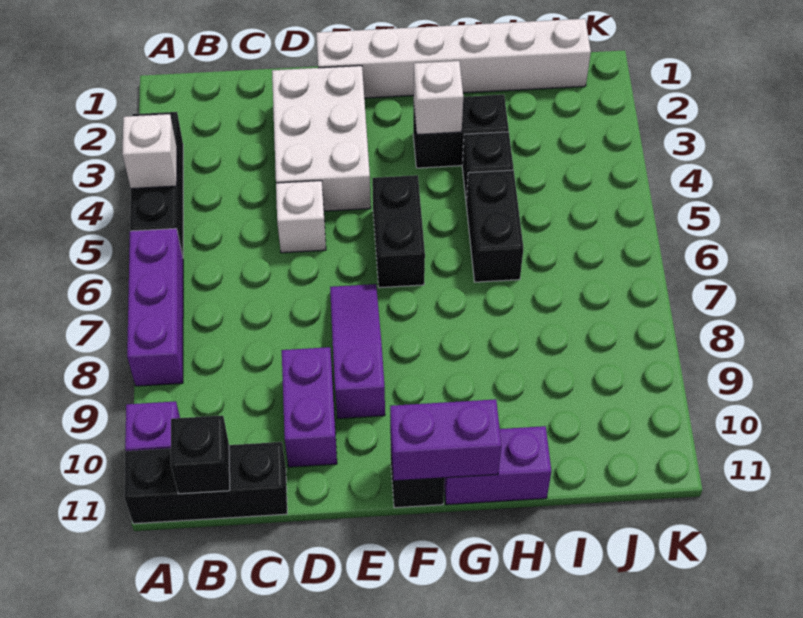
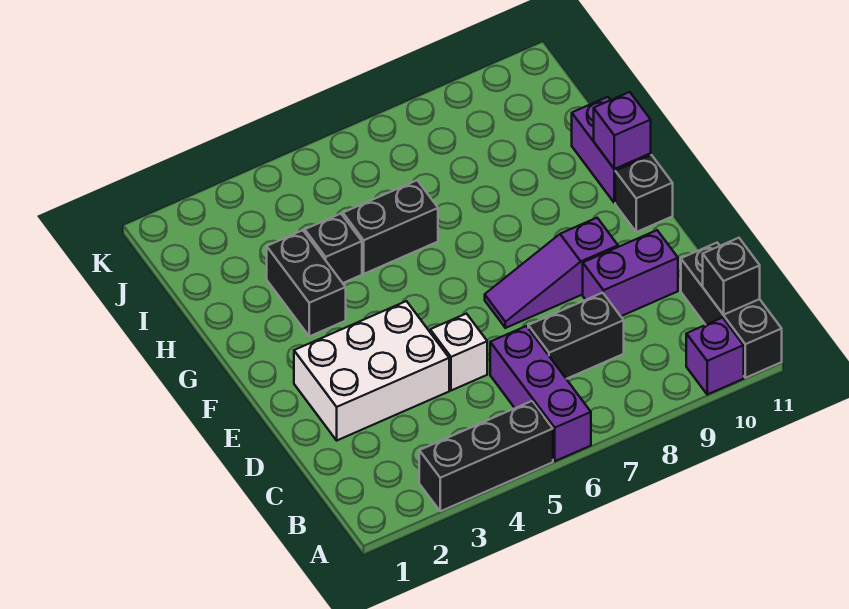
white brick A4 level 2 -> none
purple brick A6:A8 level 1 -> purple brick A6:C6 level 1
white brick E1:J1 level 1 -> none
black brick F5:F6 level 1 -> black brick C7:C8 level 1
purple brick F11:G11 level 2 -> purple brick G11 level 2
white brick G3 level 2 -> none

